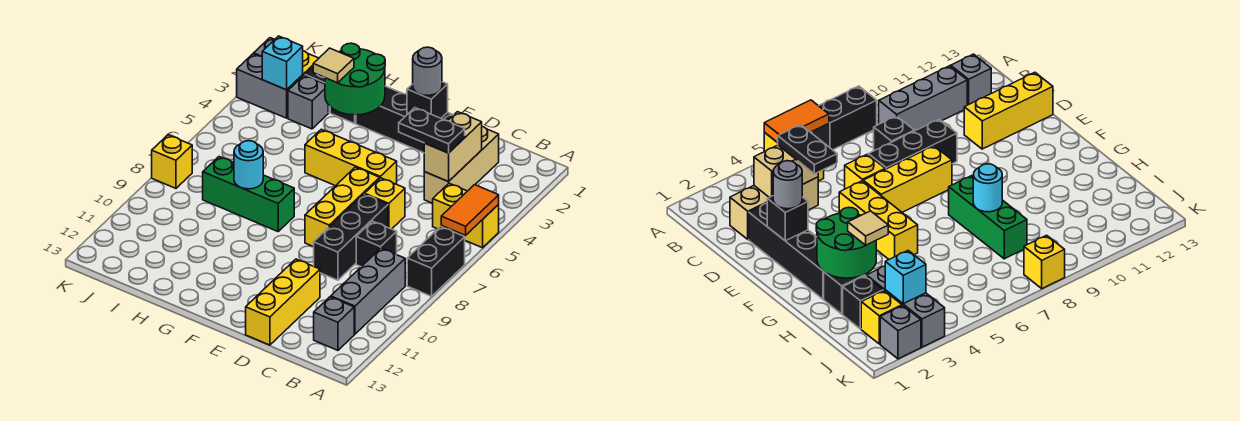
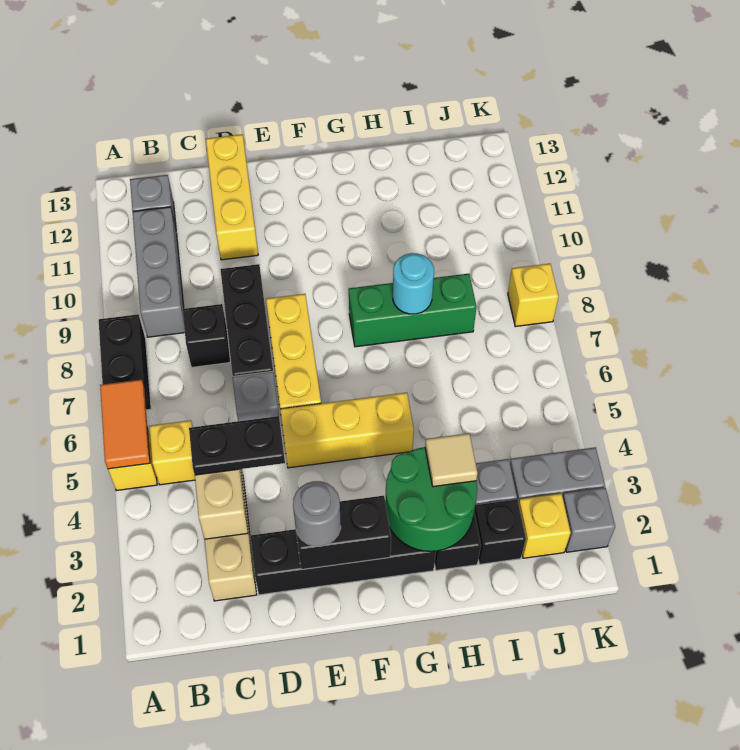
yellow brick D6 level 1 -> grey brick D6 level 1
black brick E2 level 2 -> black brick E2:F2 level 2
cyan brick J3 level 2 -> none

